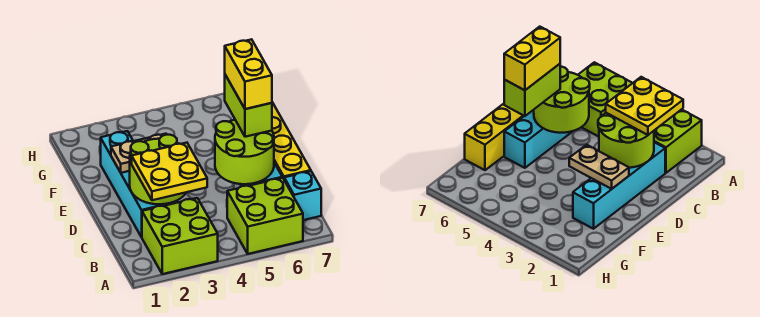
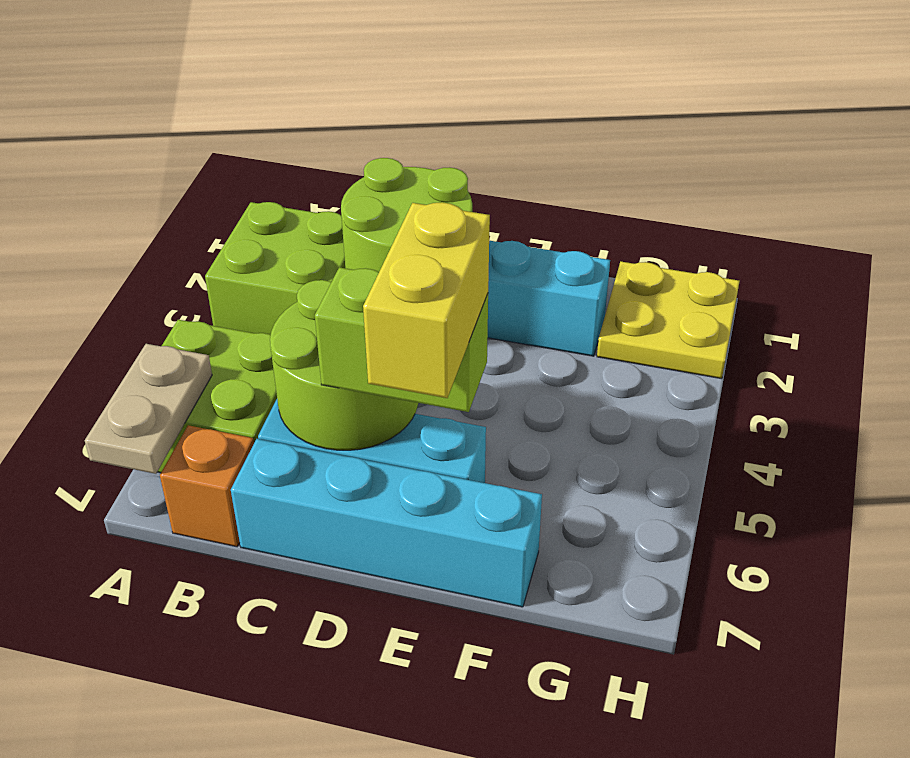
yellow plate B2:C3 level 3 -> yellow plate G1:H2 level 1
cyan brick B7 level 1 -> orange brick B7 level 1
yellow brick C7:F7 level 1 -> cyan brick C7:F7 level 1
yellow brick D6:E6 level 4 -> yellow brick E6:E7 level 4
tan plate E2:E3 level 2 -> tan plate A6:A7 level 2

